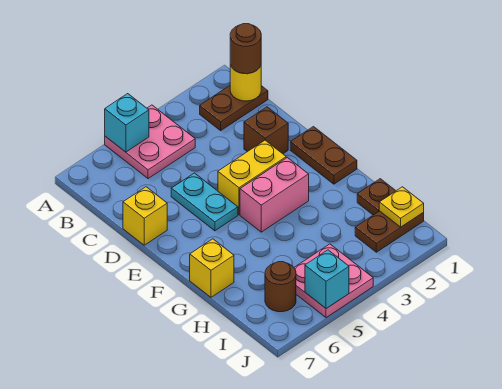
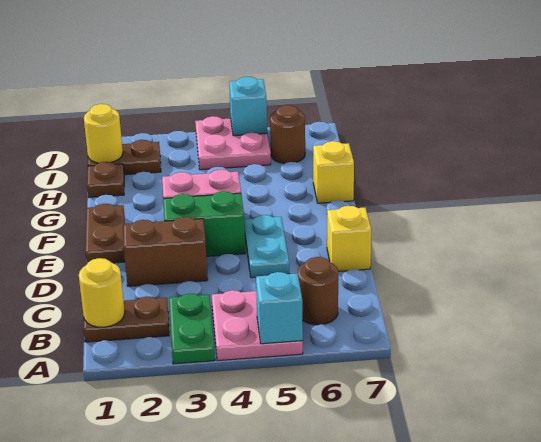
none -> green plate A3:B3 level 1
brown round brick B1 level 3 -> brown round brick B6 level 1
brown brick D2 level 1 -> brown brick D2:D3 level 1
yellow brick E3:E4 level 1 -> green brick E3:E4 level 1
yellow plate I1 level 2 -> yellow round brick I1 level 2

